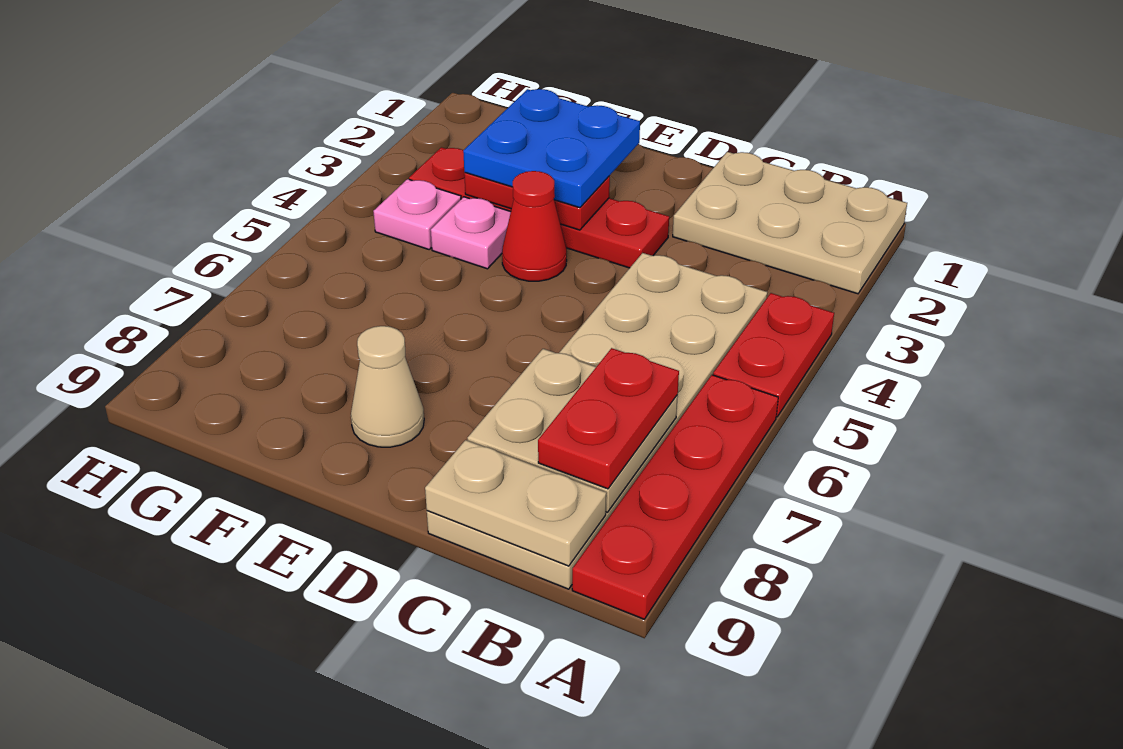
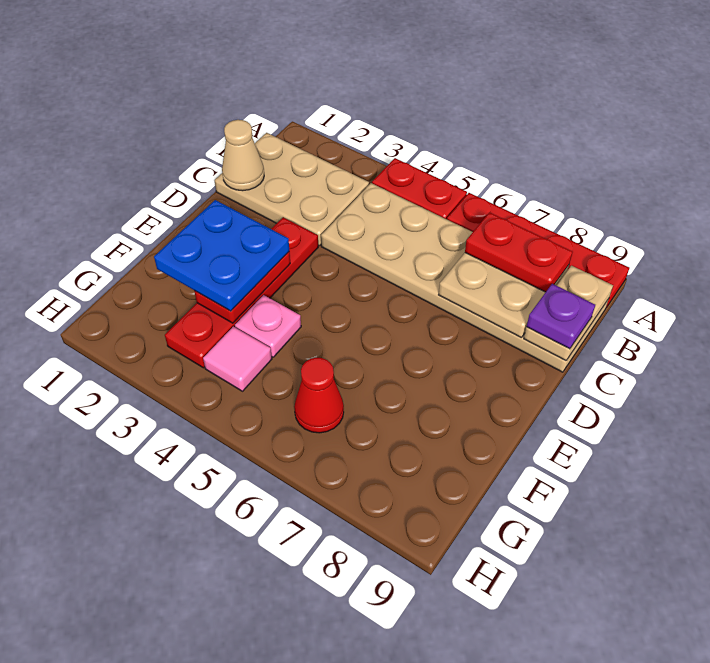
tan plate A1:C2 level 1 -> tan plate B1:C3 level 1
none -> purple plate C9 level 3
red cone E4 level 1 -> red cone G6 level 1
tan cone E8 level 1 -> tan cone C1 level 2
pink plate G4 level 1 -> pink tile G4 level 1

